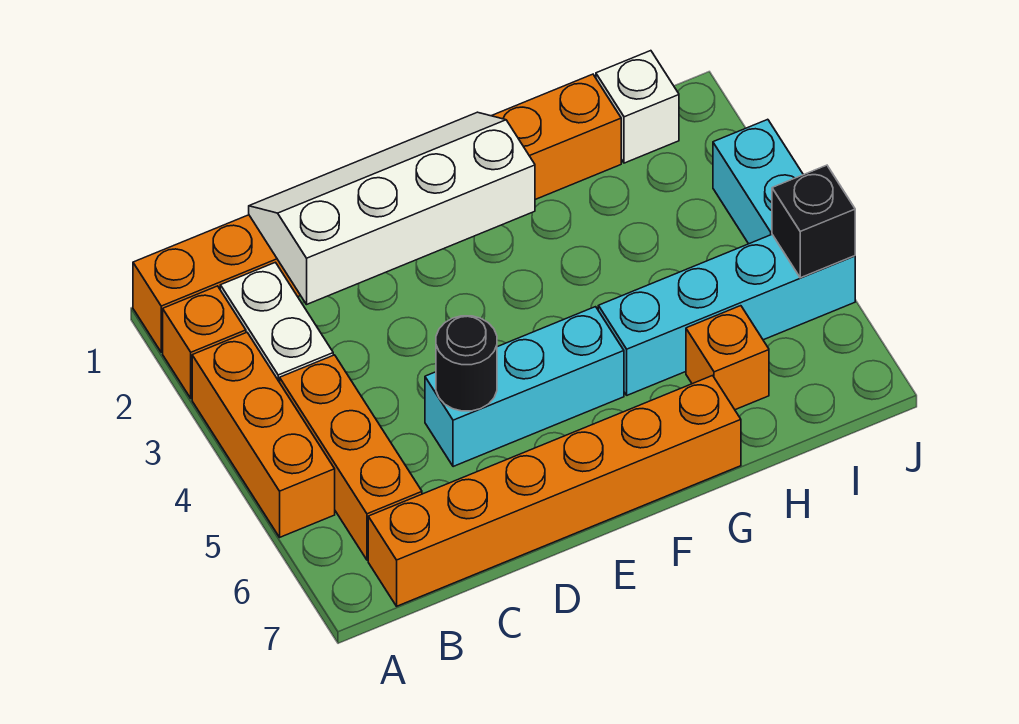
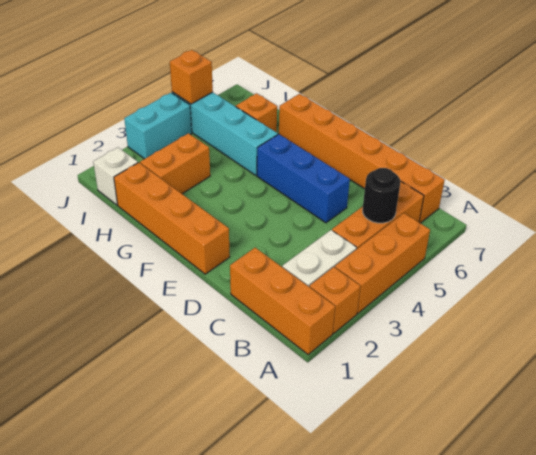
white slope C1:F2 level 2 top 2 -> none
cyan brick D5:F5 level 1 -> blue brick D5:F5 level 1
black round brick D5 level 2 -> black round brick B5 level 2
none -> orange brick H2:H3 level 1
black brick J5 level 2 -> orange brick J5 level 2

